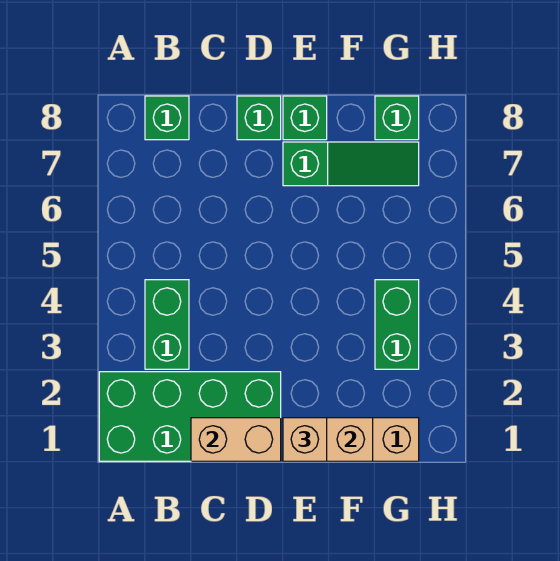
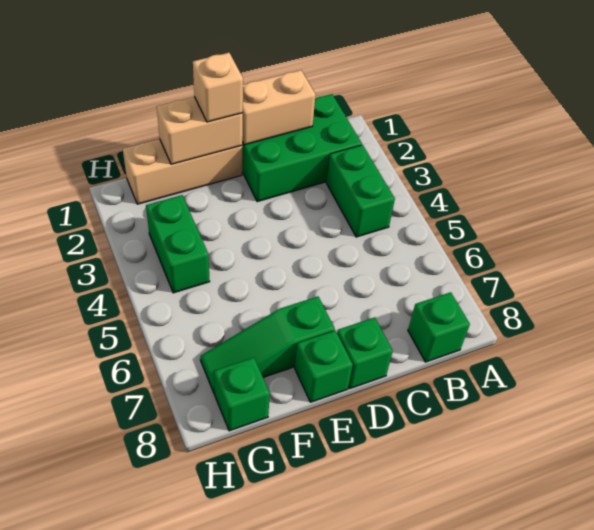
green brick A1:D2 level 1 -> green brick B1:D2 level 1

